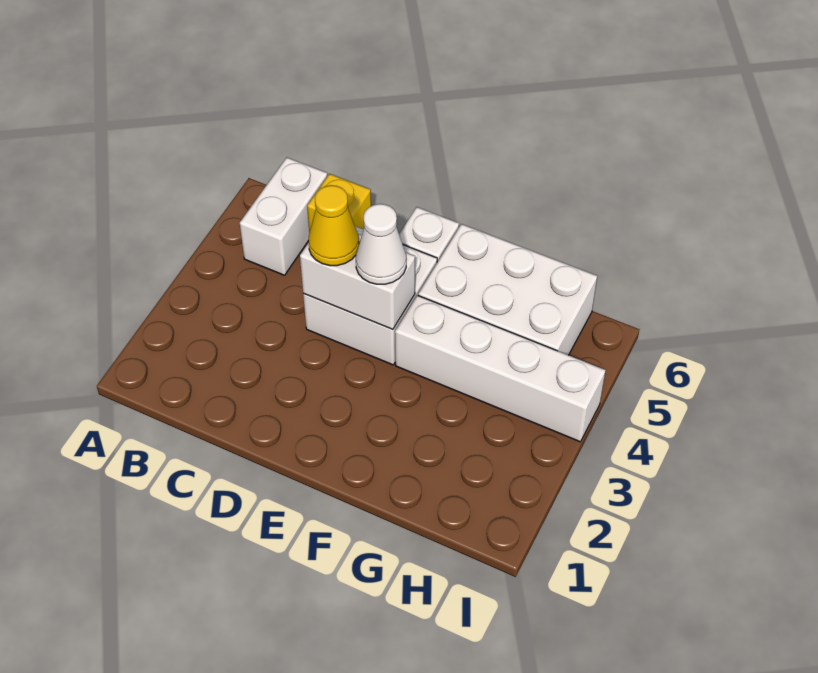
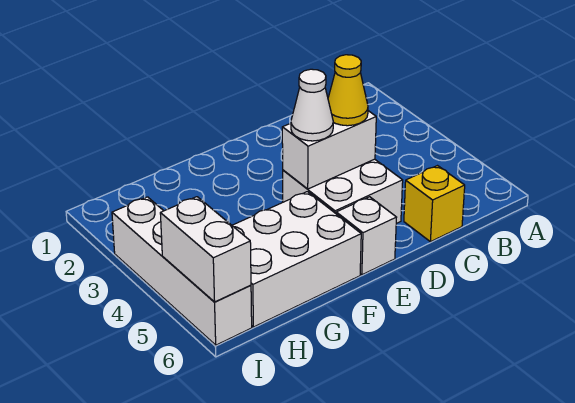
white brick B5:B6 level 1 -> white brick I5:I6 level 2
white brick F4:I4 level 1 -> white brick I3:I6 level 1

